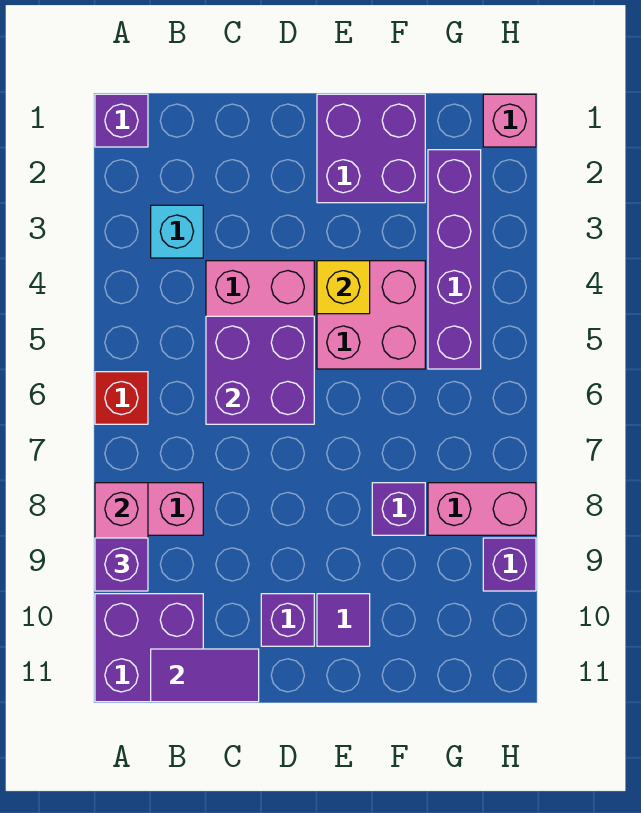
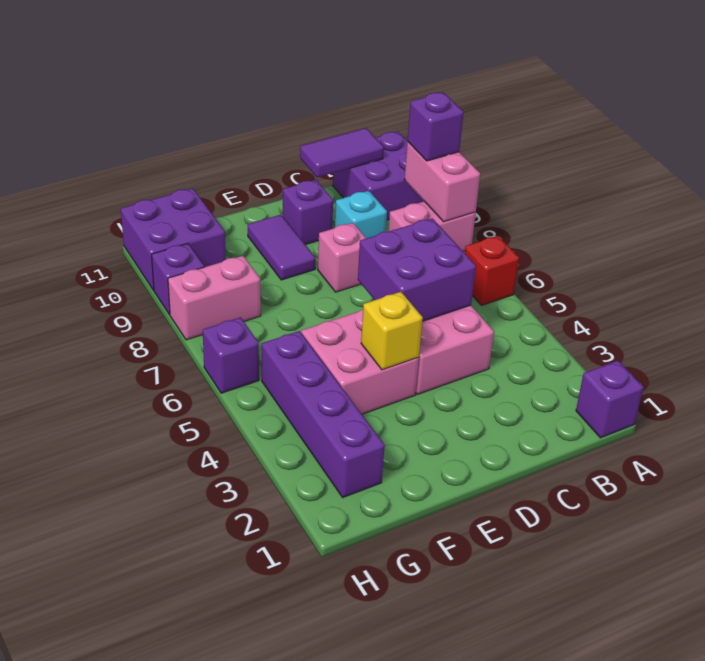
cyan brick B3 level 1 -> cyan brick C9 level 1
purple brick E1:F2 level 1 -> purple brick G10:H11 level 1
purple tile E10 level 1 -> purple tile E9:E10 level 1
purple brick F8 level 1 -> purple brick H6 level 1
pink brick H1 level 1 -> pink brick D8 level 1

